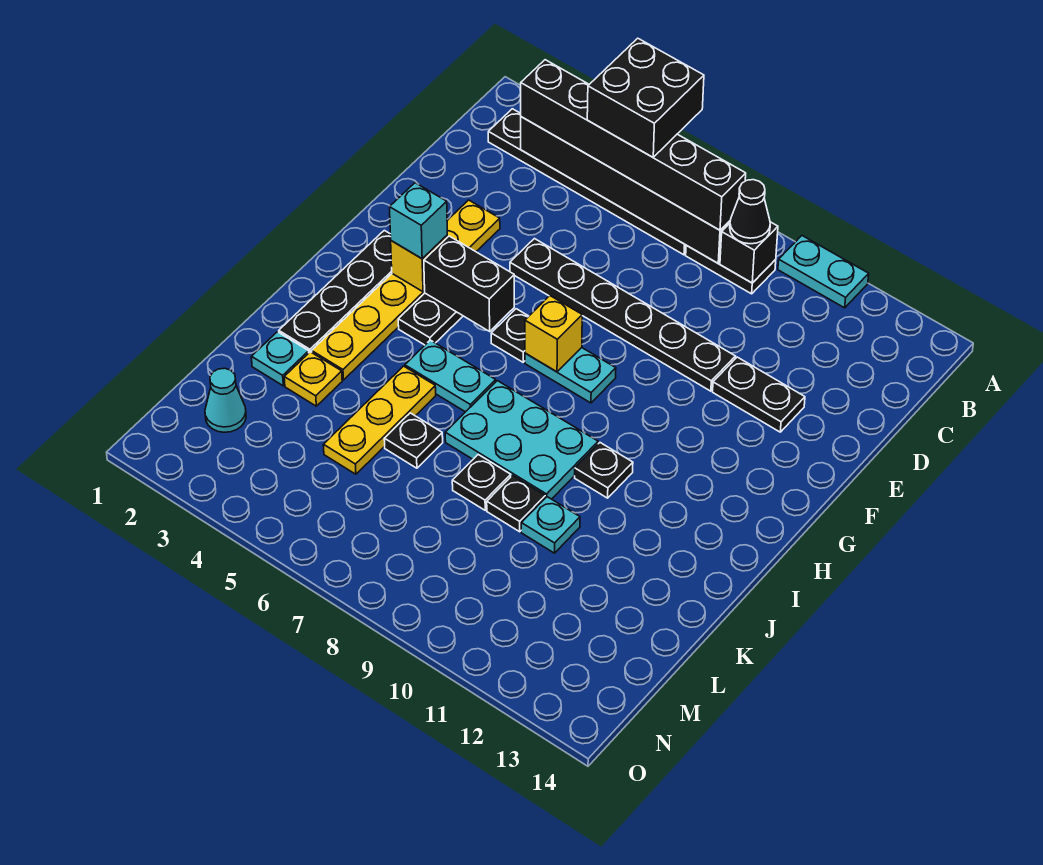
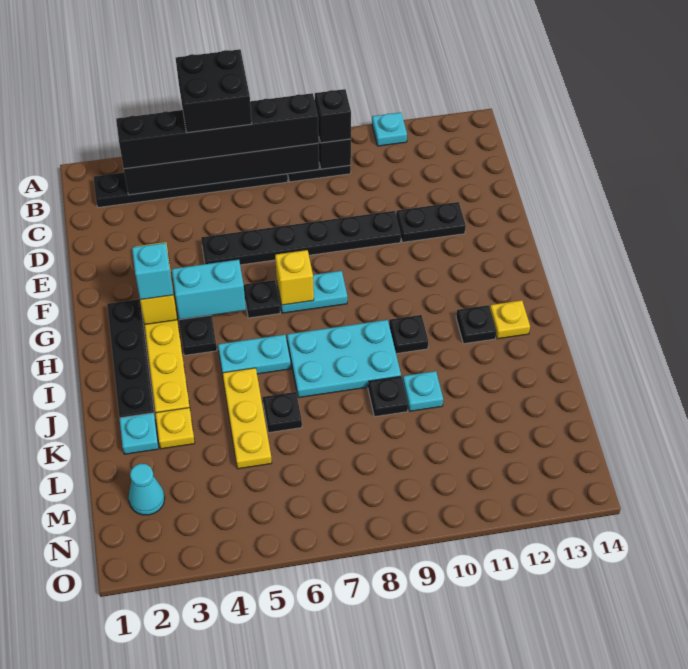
cyan plate A10:A11 level 1 -> cyan plate A11 level 1
black cone B9 level 3 -> black brick B9 level 3
black brick G4:G5 level 2 -> cyan brick G4:G5 level 2
none -> yellow plate I13 level 1
black plate K8 level 1 -> black plate I12 level 1

